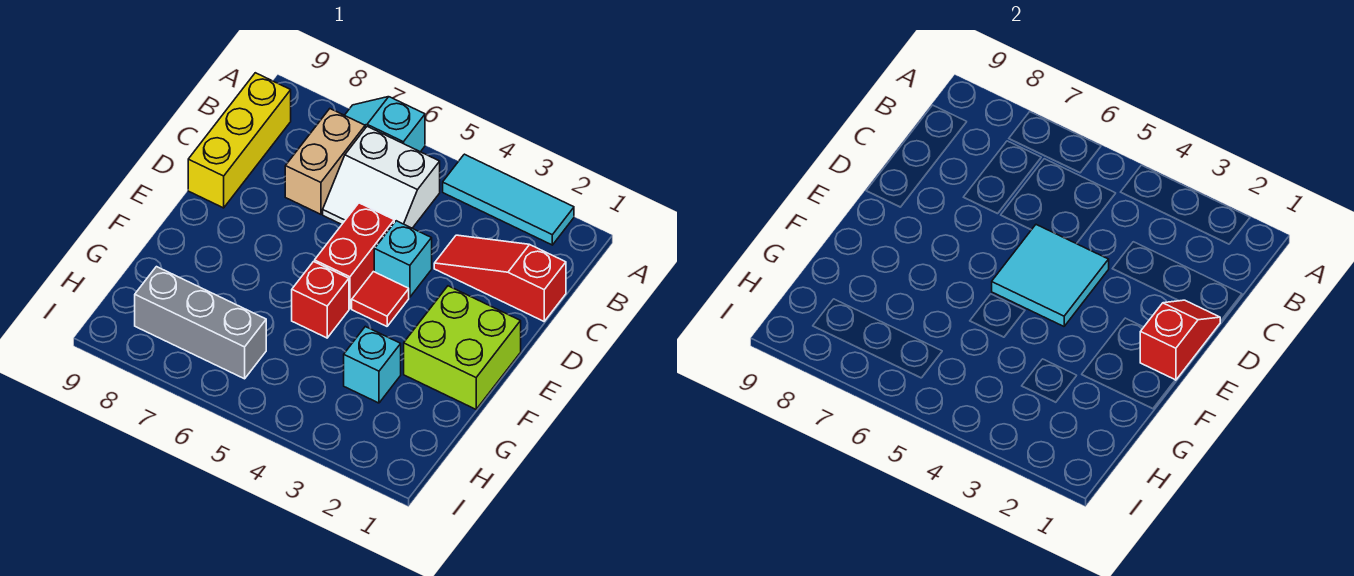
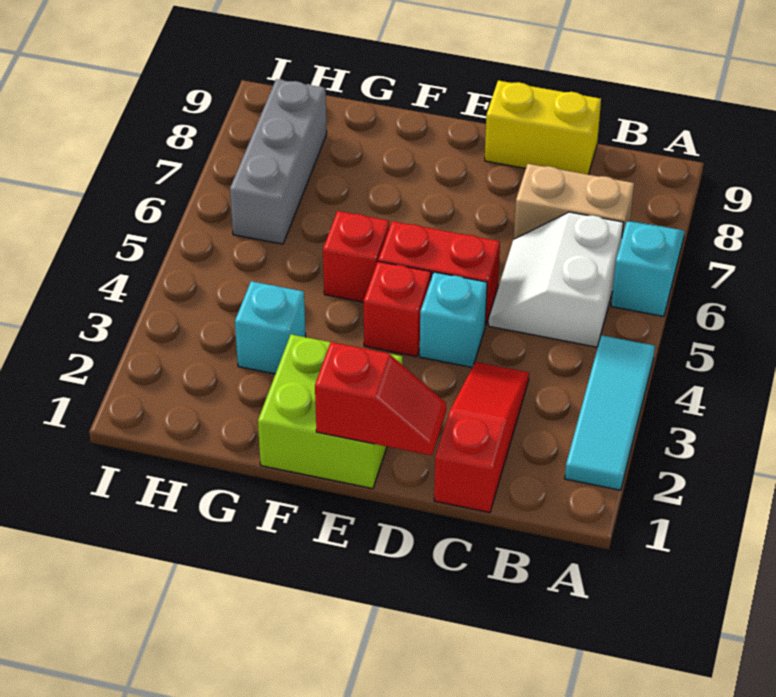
yellow brick B9:D9 level 1 -> yellow brick C9:D9 level 1
cyan tile D4:E5 level 2 -> none
red tile E4 level 1 -> red brick E4 level 1

